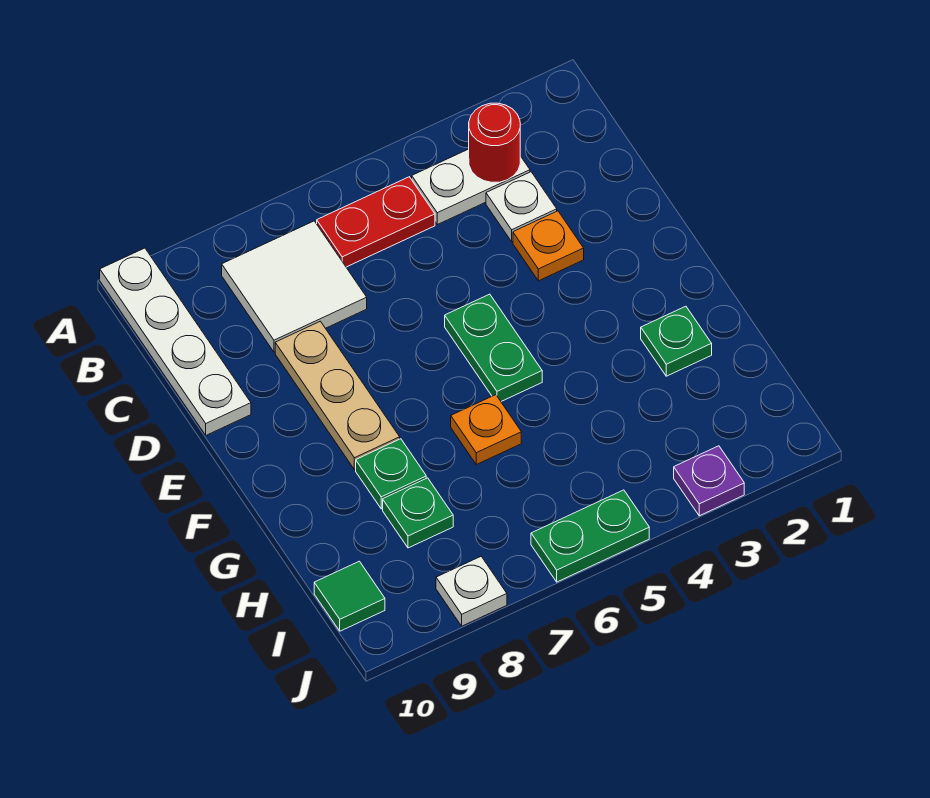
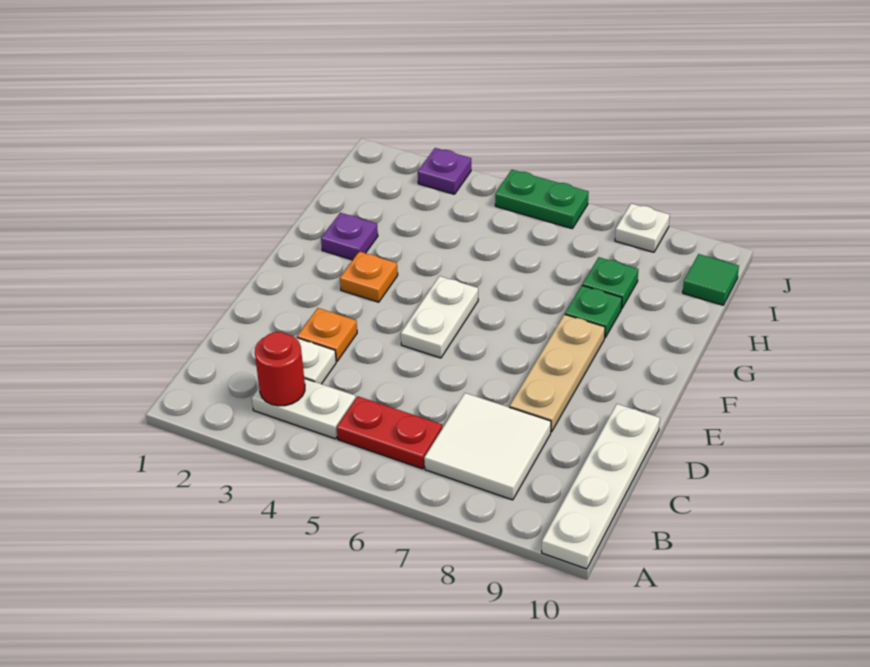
green plate E5:F5 level 1 -> white plate E5:F5 level 1
green plate G2 level 1 -> purple plate G2 level 1
orange plate G6 level 1 -> orange plate F3 level 1

